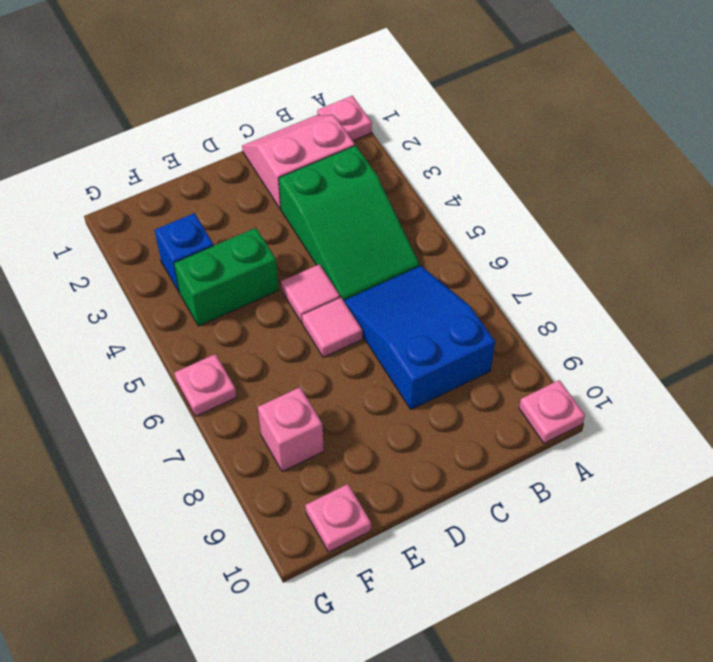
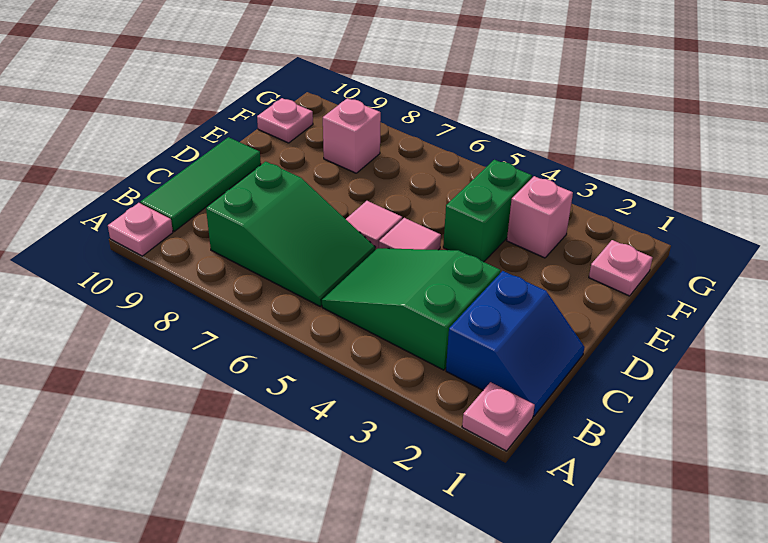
pink slope B1:C2 level 1 top 2 -> blue slope B1:C2 level 1 top 2
blue slope B6:C8 level 1 top 8 -> green slope B6:C8 level 1 top 8
none -> green tile B10:D10 level 1
blue brick F3 level 1 -> pink brick F3 level 1
pink plate G6 level 1 -> pink plate F1 level 1

